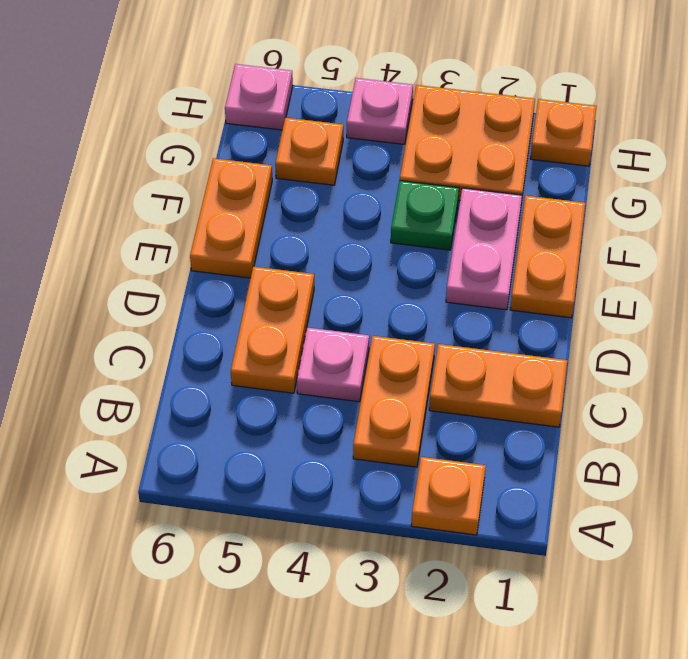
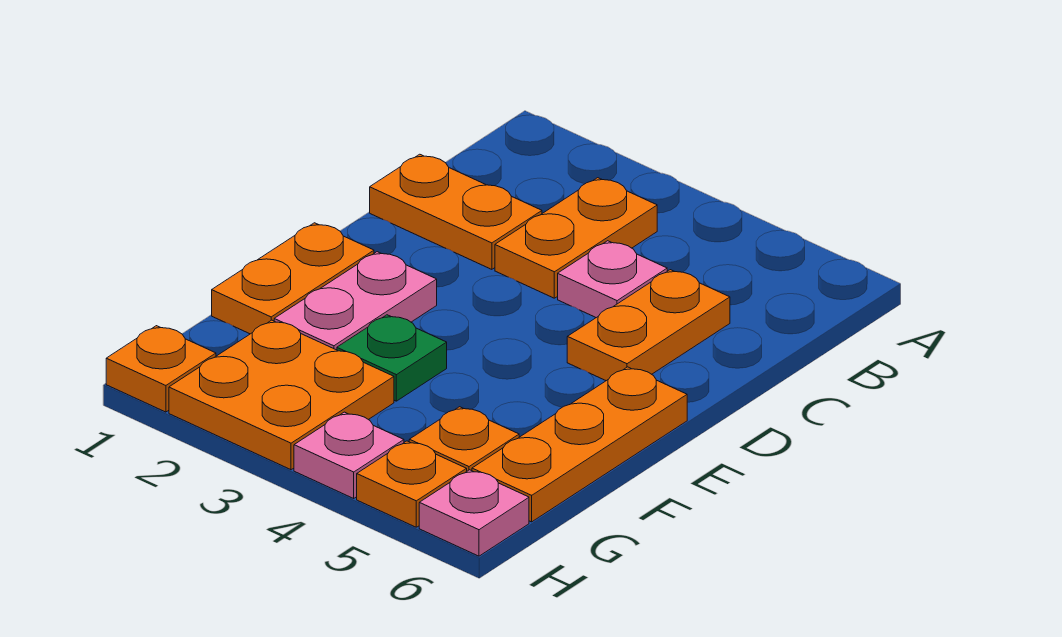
orange plate A2 level 1 -> orange plate H5 level 1
orange plate E6:F6 level 1 -> orange plate E6:G6 level 1

